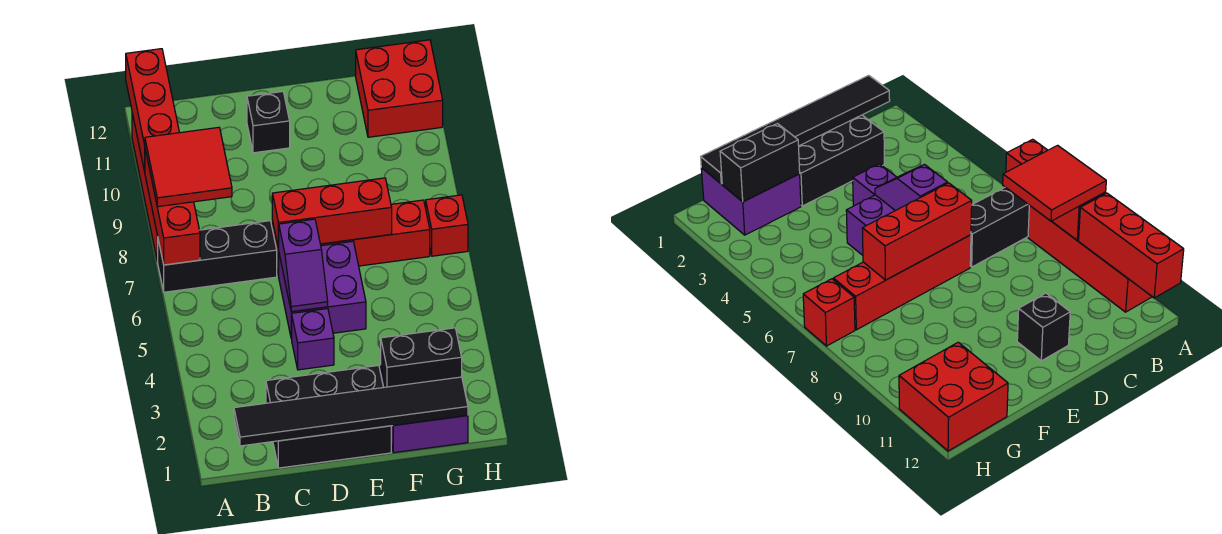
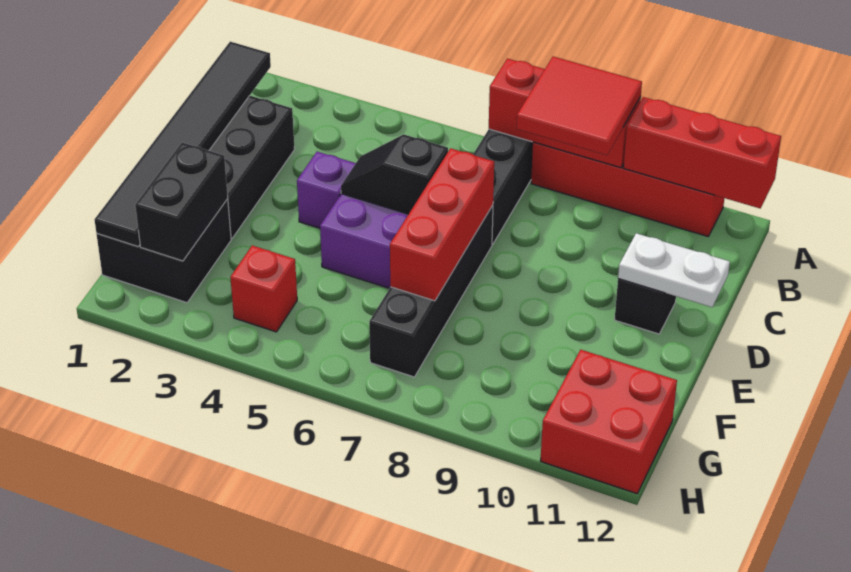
purple slope D5:D6 level 2 top 6 -> black slope D5:D6 level 2 top 6
red brick D7:G7 level 1 -> black brick D7:G7 level 1
none -> white plate D11:D12 level 2
purple brick F1:G2 level 1 -> black brick F1:G2 level 1
red brick H7 level 1 -> red brick G4 level 1

